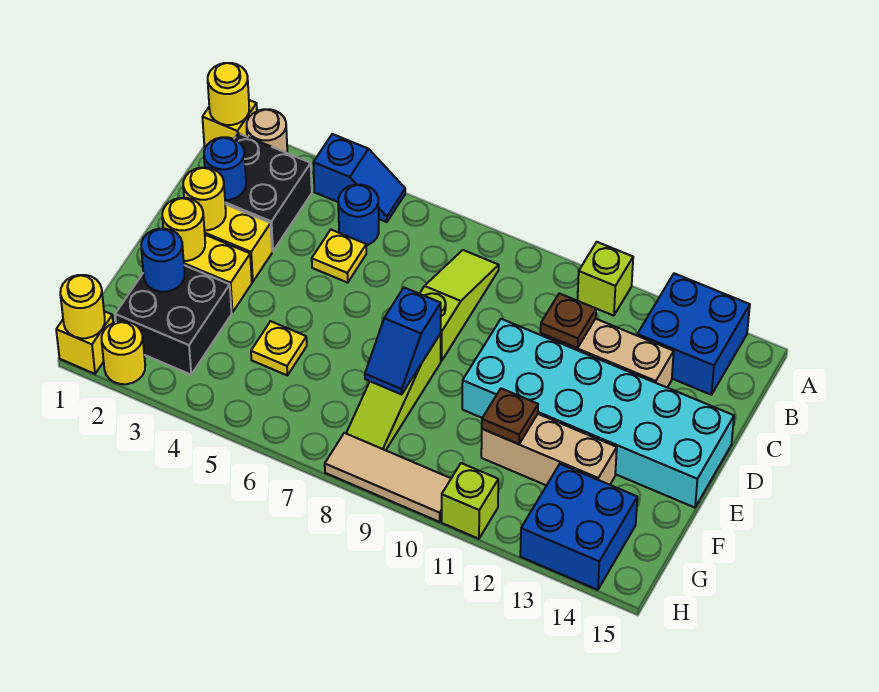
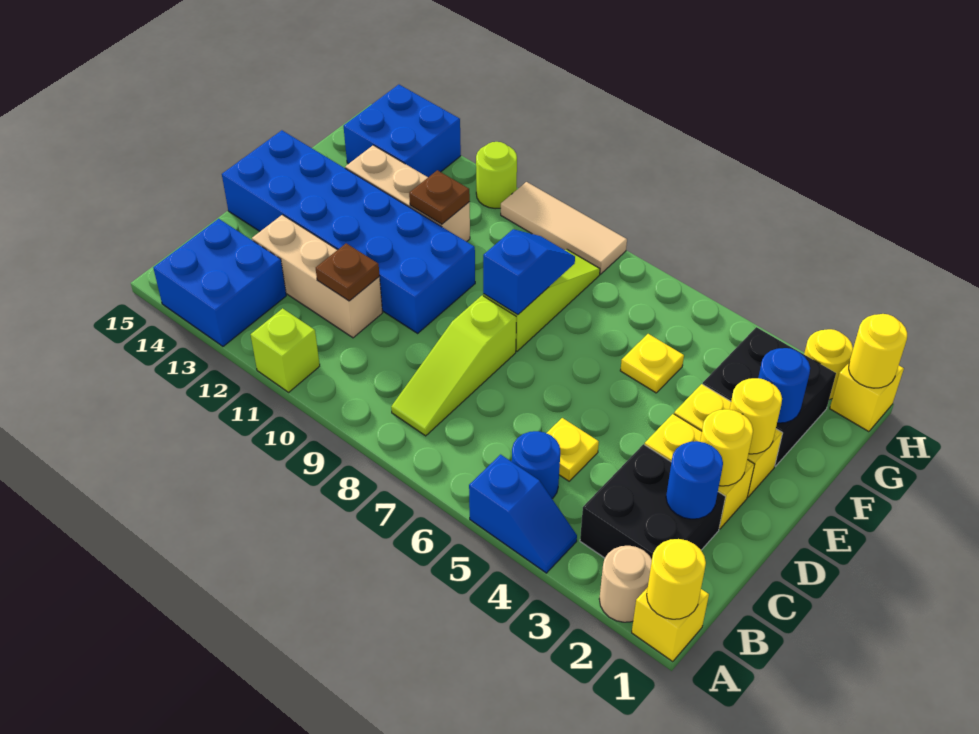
blue slope A4:A5 level 1 top 4 -> blue slope A4:A5 level 1 top 5
cyan brick D10:E15 level 1 -> blue brick D10:E15 level 1
lime brick H11 level 1 -> lime round brick H11 level 1

